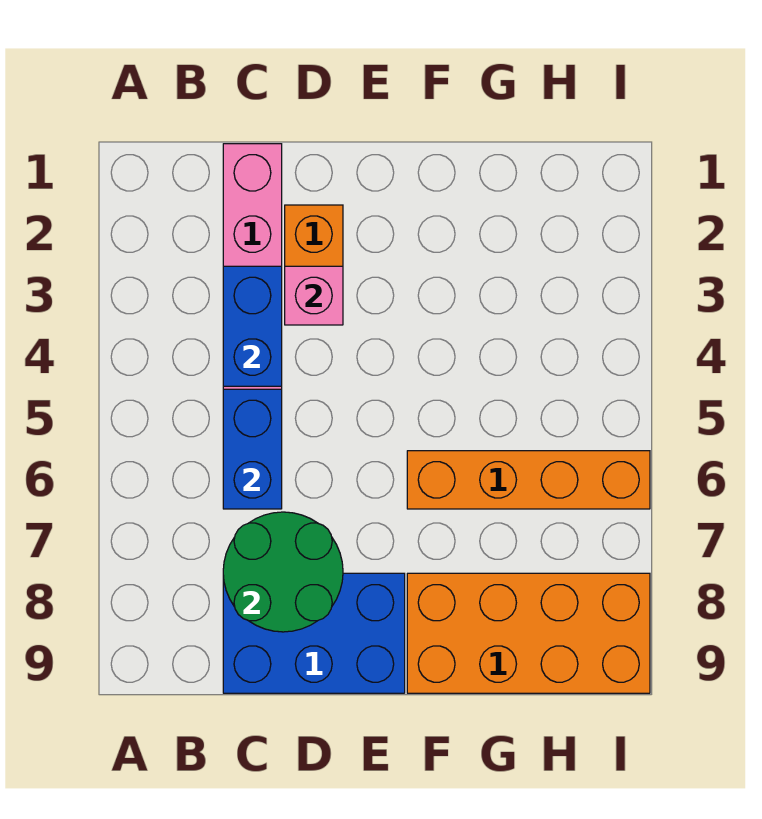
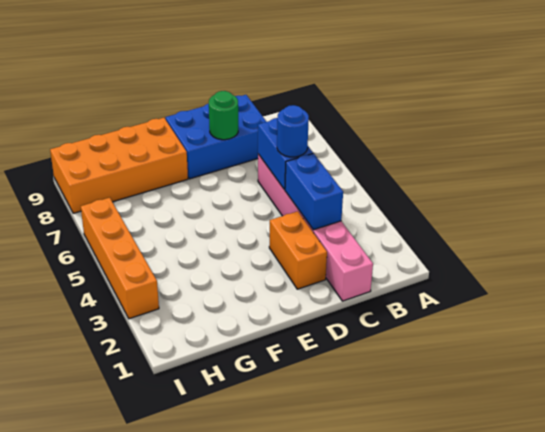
none -> blue round brick C5 level 3
green round brick C7:D8 level 2 -> green round brick D8 level 2
pink brick D3 level 2 -> none
orange brick F6:I6 level 1 -> orange brick I3:I6 level 1

